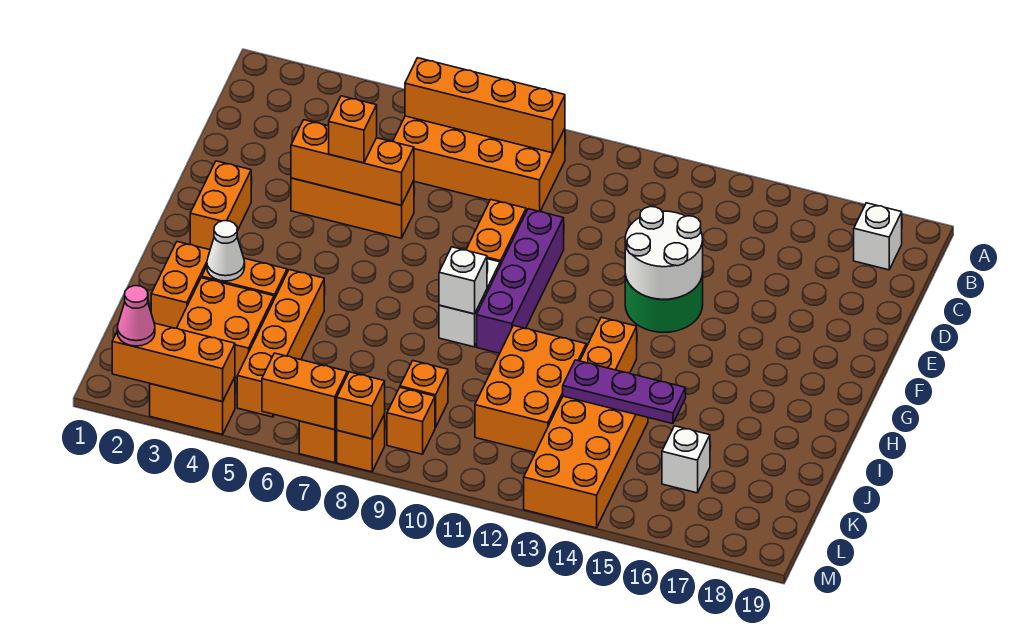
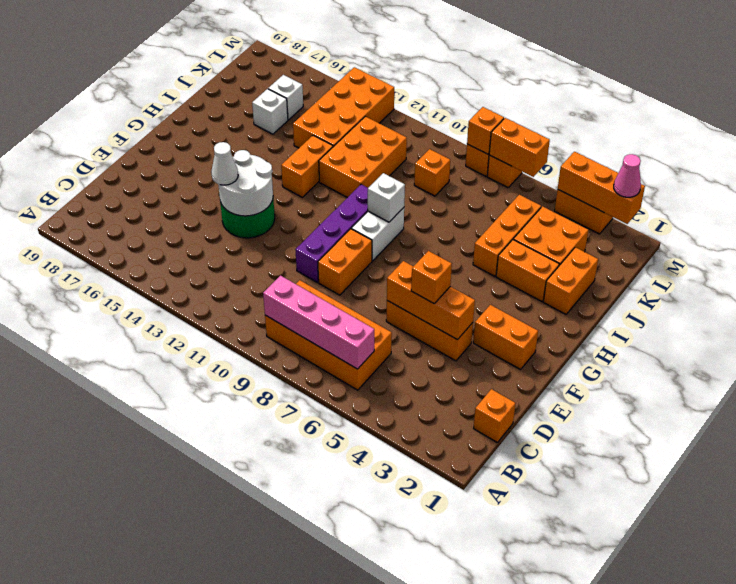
orange brick B6:B9 level 2 -> pink brick B6:B9 level 2
white brick B18 level 1 -> white brick J16 level 1
orange brick F2:G2 level 1 -> orange brick F2:F3 level 1
white cone I3 level 2 -> white cone E14 level 3
orange brick I5:L5 level 1 -> orange brick I5:K5 level 1
purple plate J13:J15 level 2 -> none
orange brick L9 level 1 -> orange brick C1 level 1

